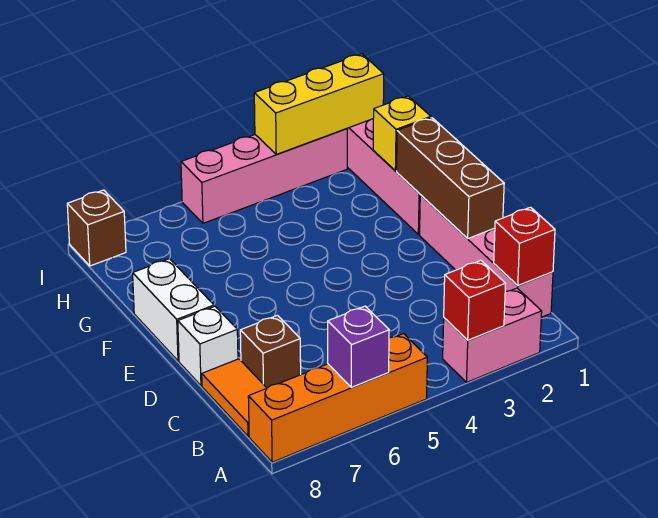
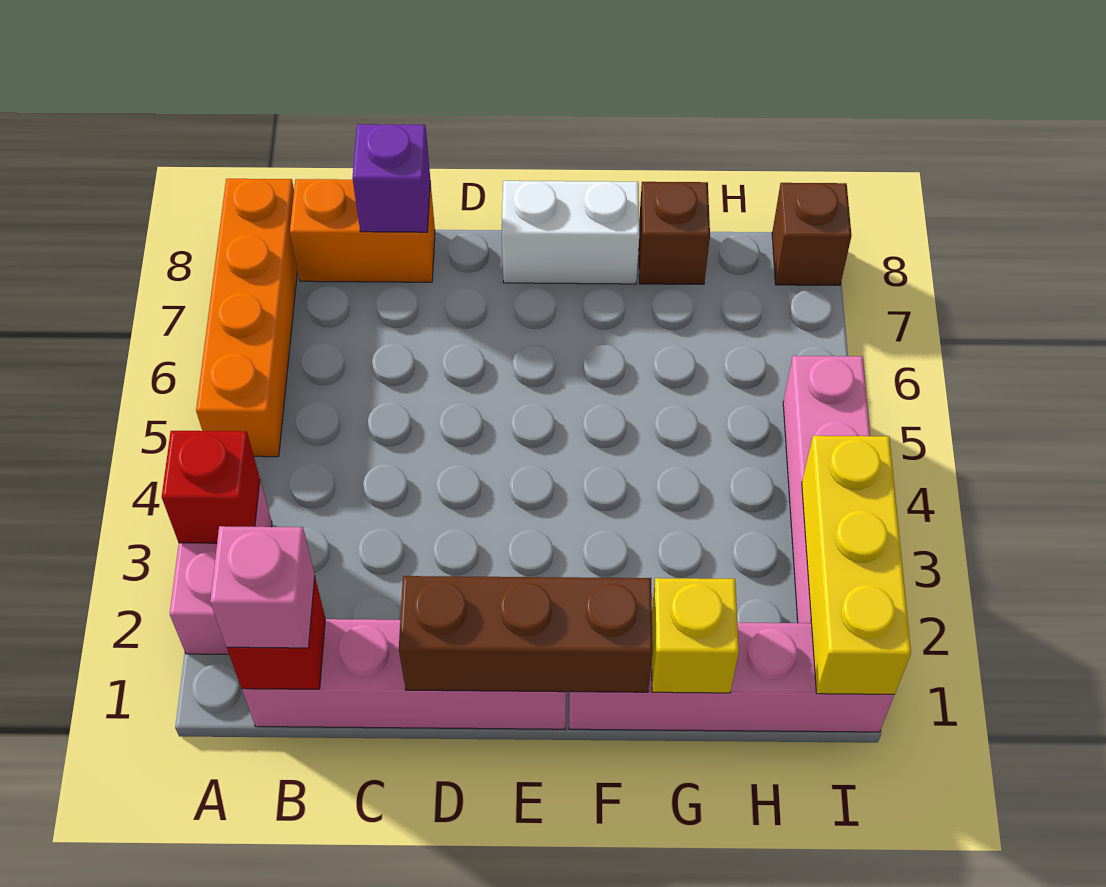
purple brick A6 level 2 -> purple brick C8 level 2
none -> pink brick B1 level 3
orange tile B8:C8 level 1 -> orange brick B8:C8 level 1
brown brick C7 level 1 -> brown brick G8 level 1
white brick D8 level 1 -> none

